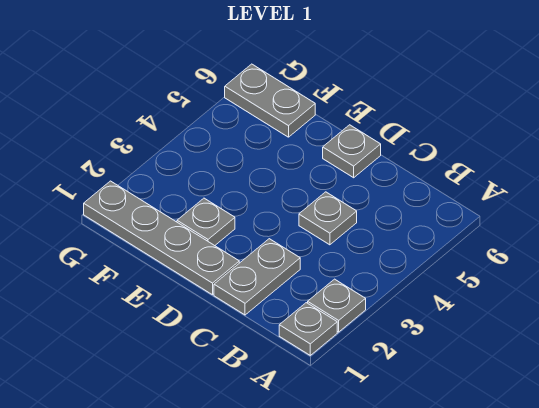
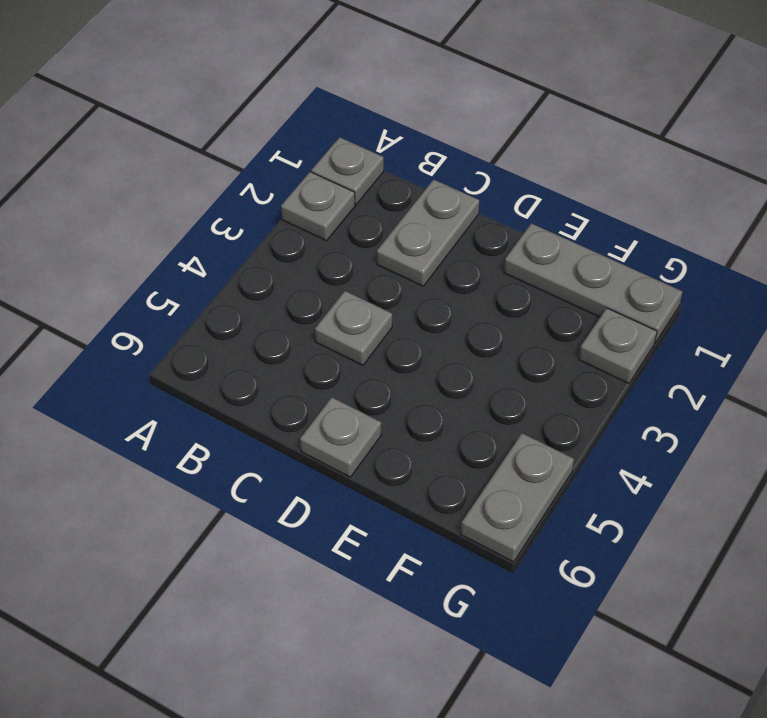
grey plate D1:G1 level 1 -> grey plate E1:G1 level 1
grey plate E2 level 1 -> grey plate G2 level 1
grey plate F6:G6 level 1 -> grey plate G5:G6 level 1

